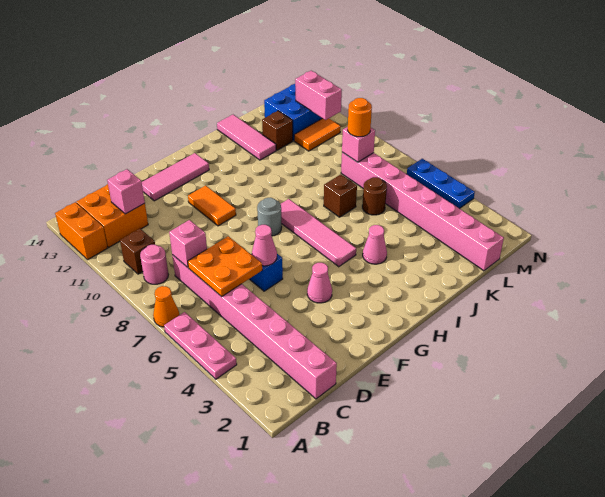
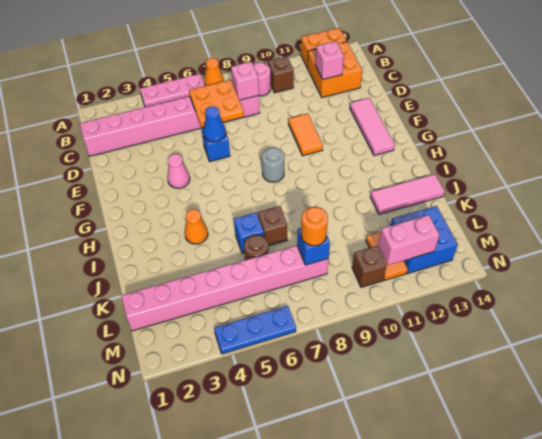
pink cone E6 level 2 -> blue cone E6 level 2
orange tile F10:F11 level 1 -> orange tile E10:F10 level 1
pink tile H5:H8 level 1 -> none
pink cone I4 level 1 -> orange cone I4 level 1
none -> blue brick J6 level 1
brown brick K12 level 1 -> brown brick M10 level 1
pink brick L8 level 2 -> blue brick L8 level 2

